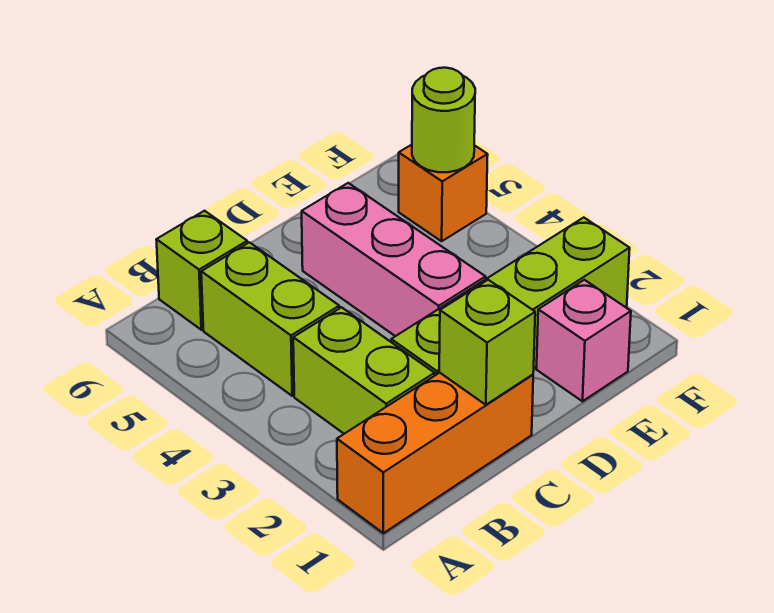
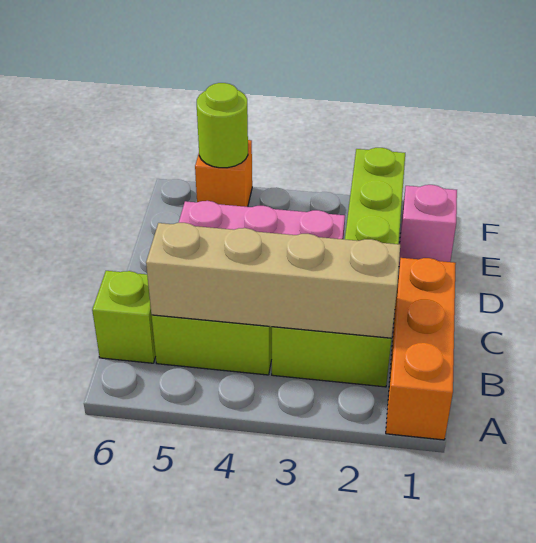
none -> tan brick B2:B5 level 2
lime brick C1 level 2 -> none

